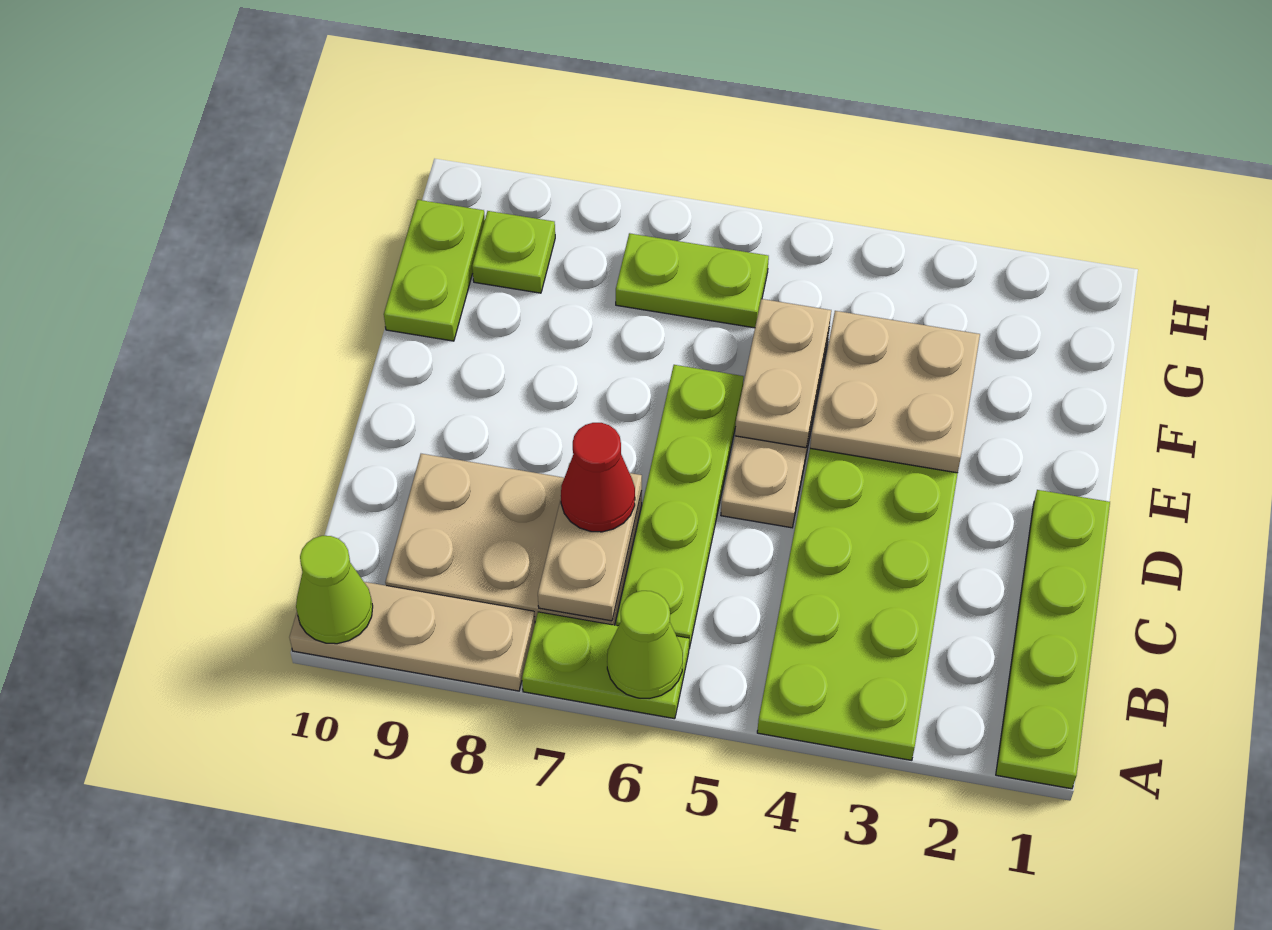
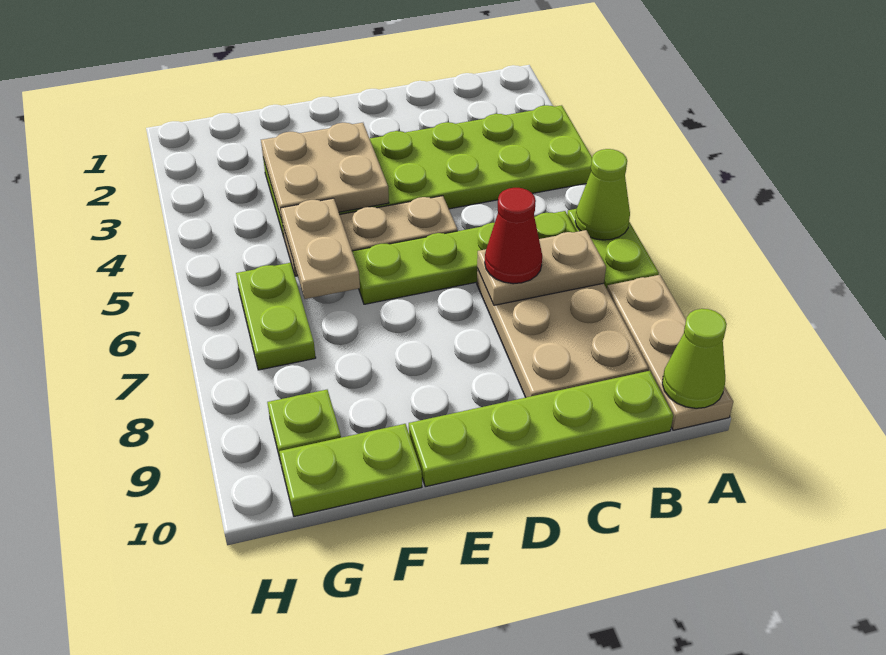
lime plate A1:D1 level 1 -> lime plate B10:E10 level 1
tan plate E5:F5 level 2 -> tan plate F5:F6 level 2

